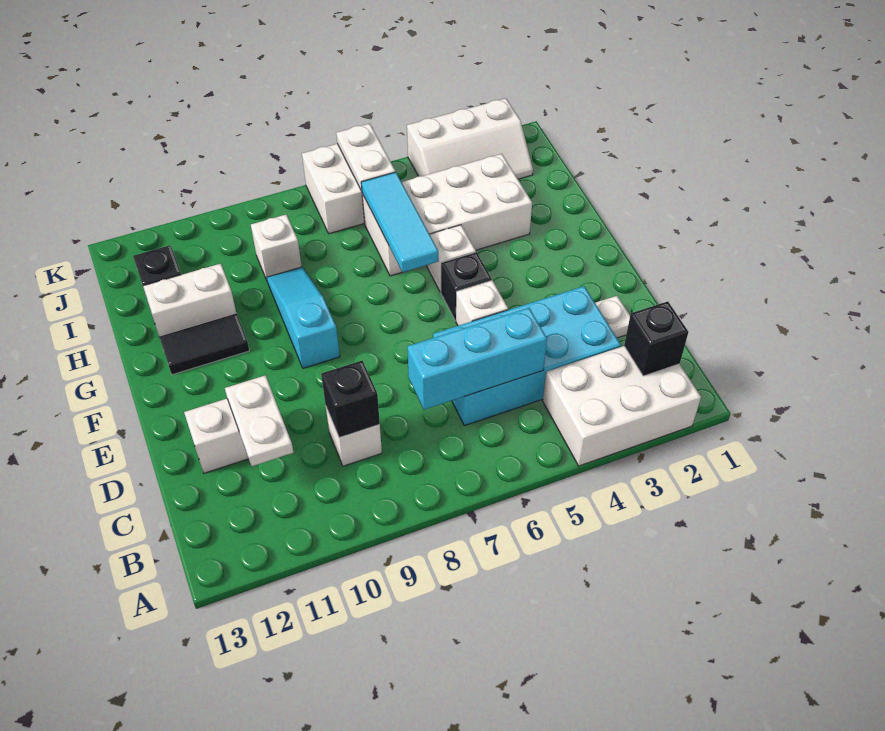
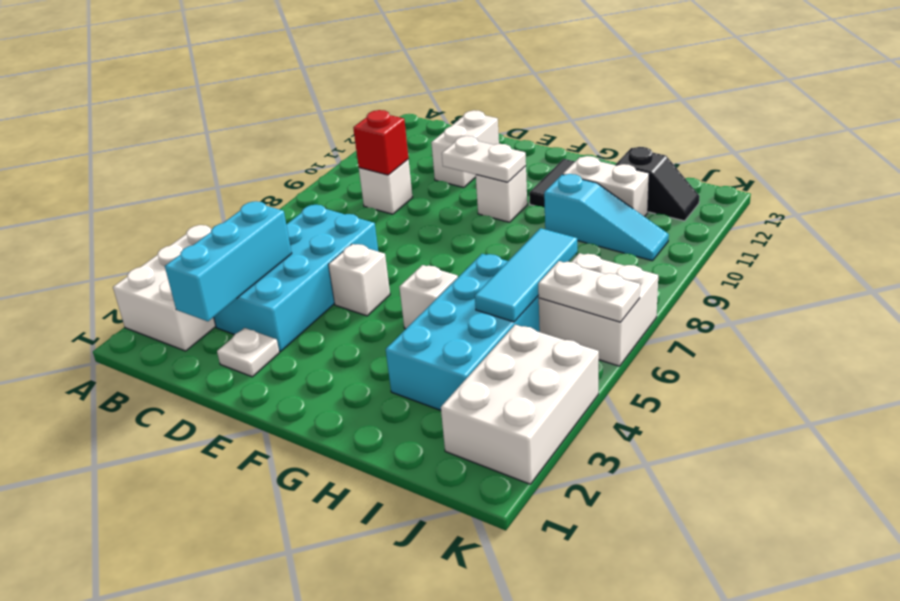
black brick B2 level 2 -> none
cyan brick C5:C7 level 2 -> cyan brick C2:C4 level 2
black brick C9 level 2 -> red brick C9 level 2
white plate C11:D11 level 2 -> white plate E10:F10 level 2
black brick F5 level 1 -> none
cyan slope F9:H9 level 1 top F -> cyan slope H10:J10 level 1 top H
cyan tile G6:I6 level 2 -> cyan tile I5:I7 level 2
white brick H3:I6 level 1 -> cyan brick H3:I6 level 1
white brick H11:H12 level 1 -> white brick H11:I11 level 1
white brick I9 level 1 -> white brick F10 level 1
white slope J2:K4 level 1 top K -> white brick J2:K4 level 1

